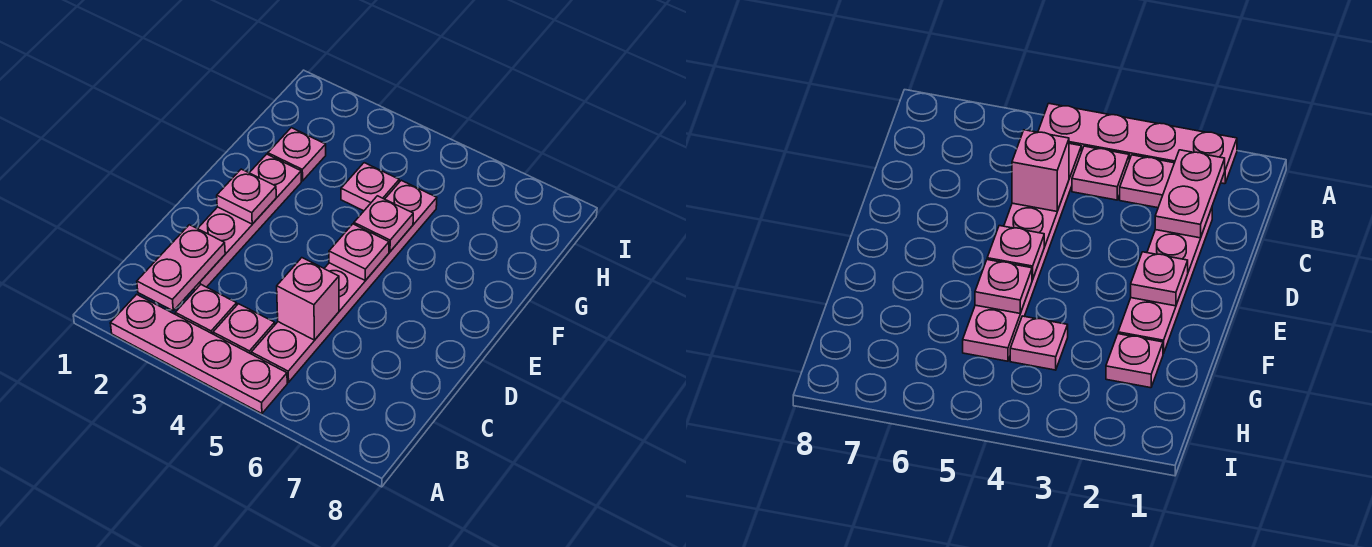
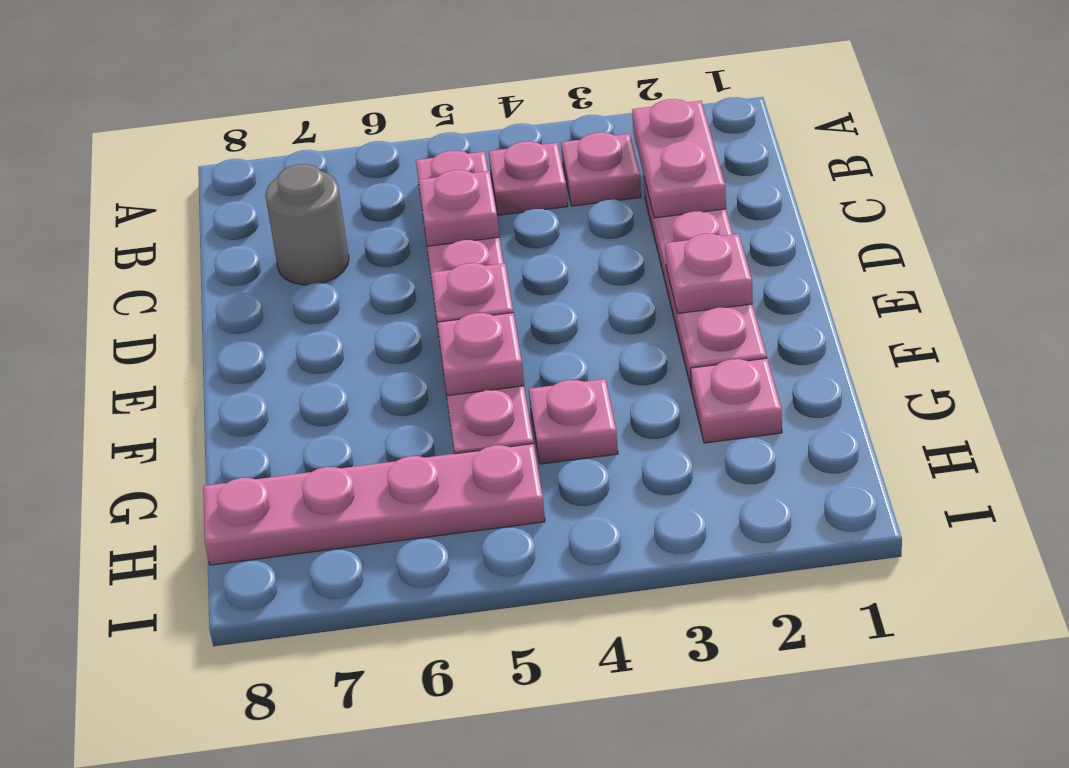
pink plate A2:A5 level 1 -> pink plate H5:H8 level 1
pink brick C5 level 2 -> pink plate C5 level 2
none -> grey round brick C7 level 1

